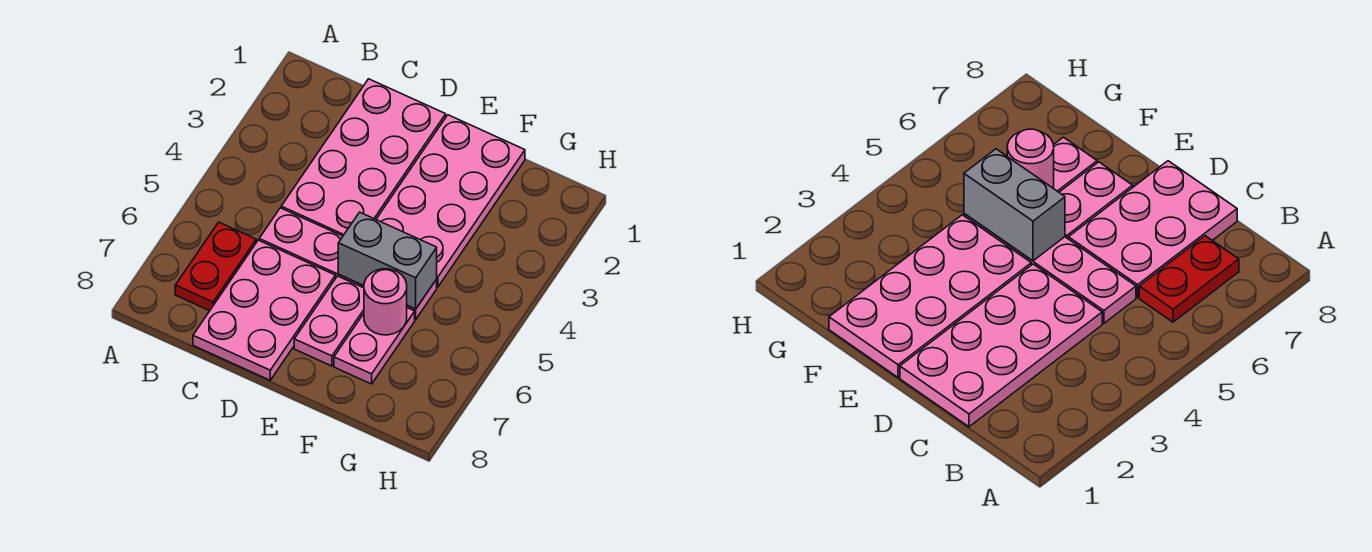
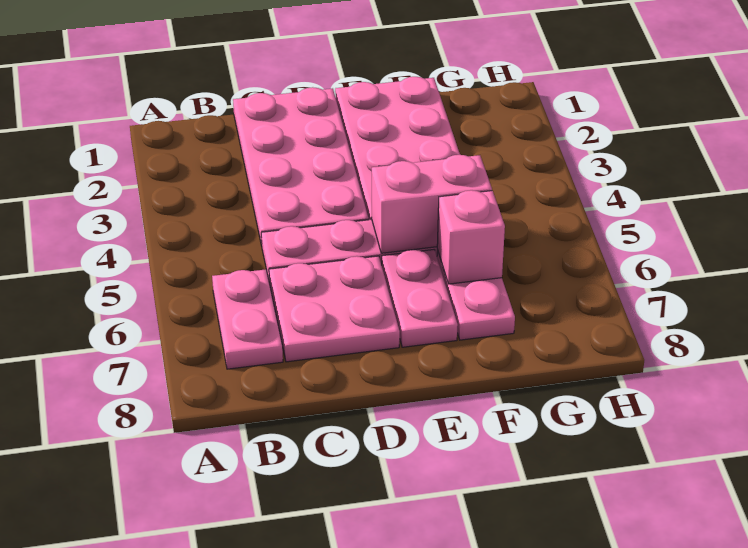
red plate B6:B7 level 1 -> pink plate B6:B7 level 1
pink plate C6:D8 level 1 -> pink plate C6:D7 level 1
grey brick E5:F5 level 2 -> pink brick E5:F5 level 2
pink round brick F6 level 2 -> pink brick F6 level 2

